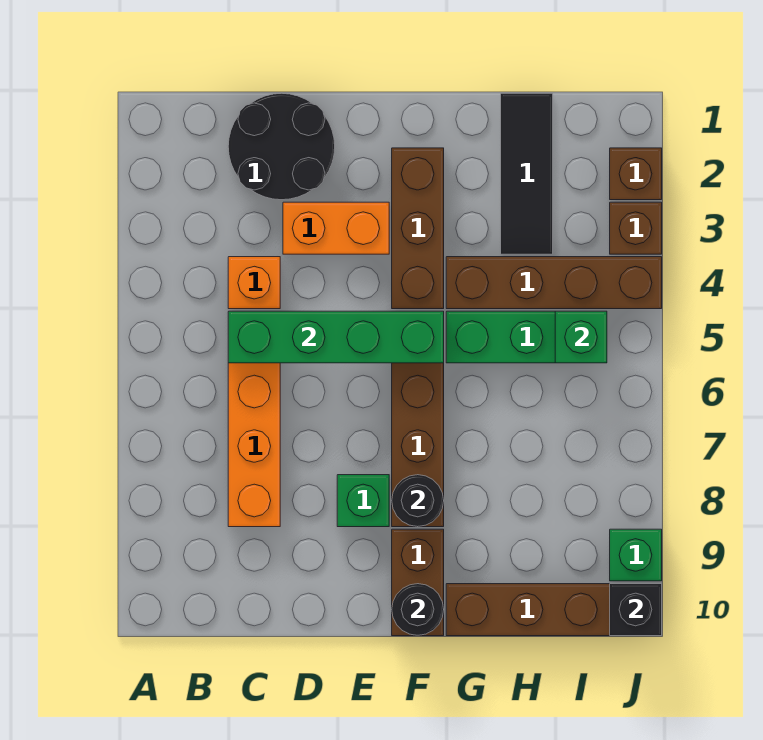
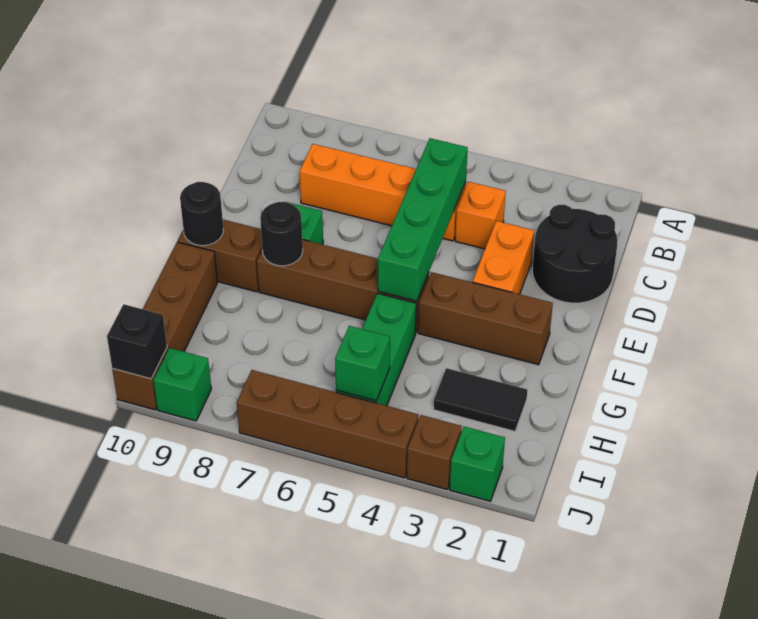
brown brick G4:J4 level 1 -> brown brick J4:J7 level 1
black tile H1:H3 level 1 -> black tile H2:H3 level 1
brown brick J2 level 1 -> green brick J2 level 1

